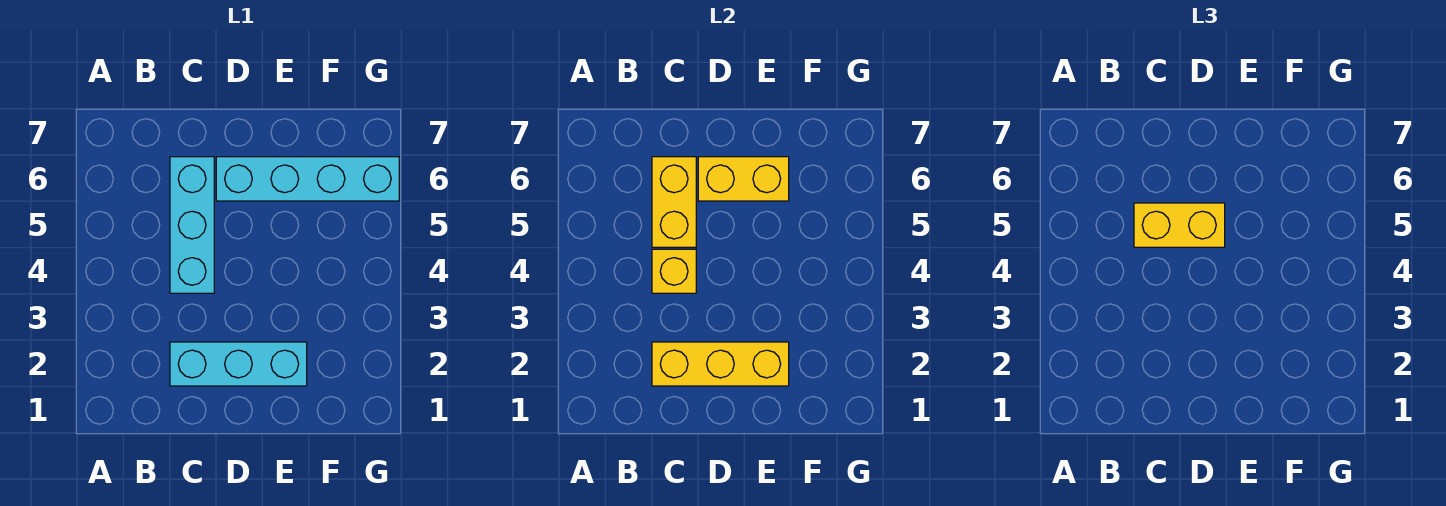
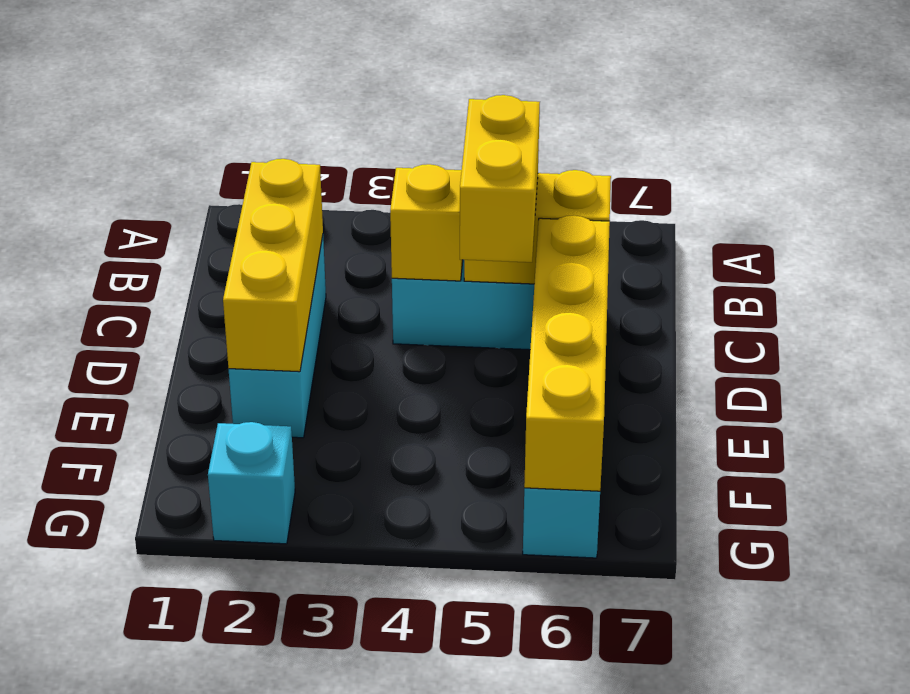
yellow brick D6:E6 level 2 -> yellow brick D6:G6 level 2
none -> cyan brick G2 level 1

